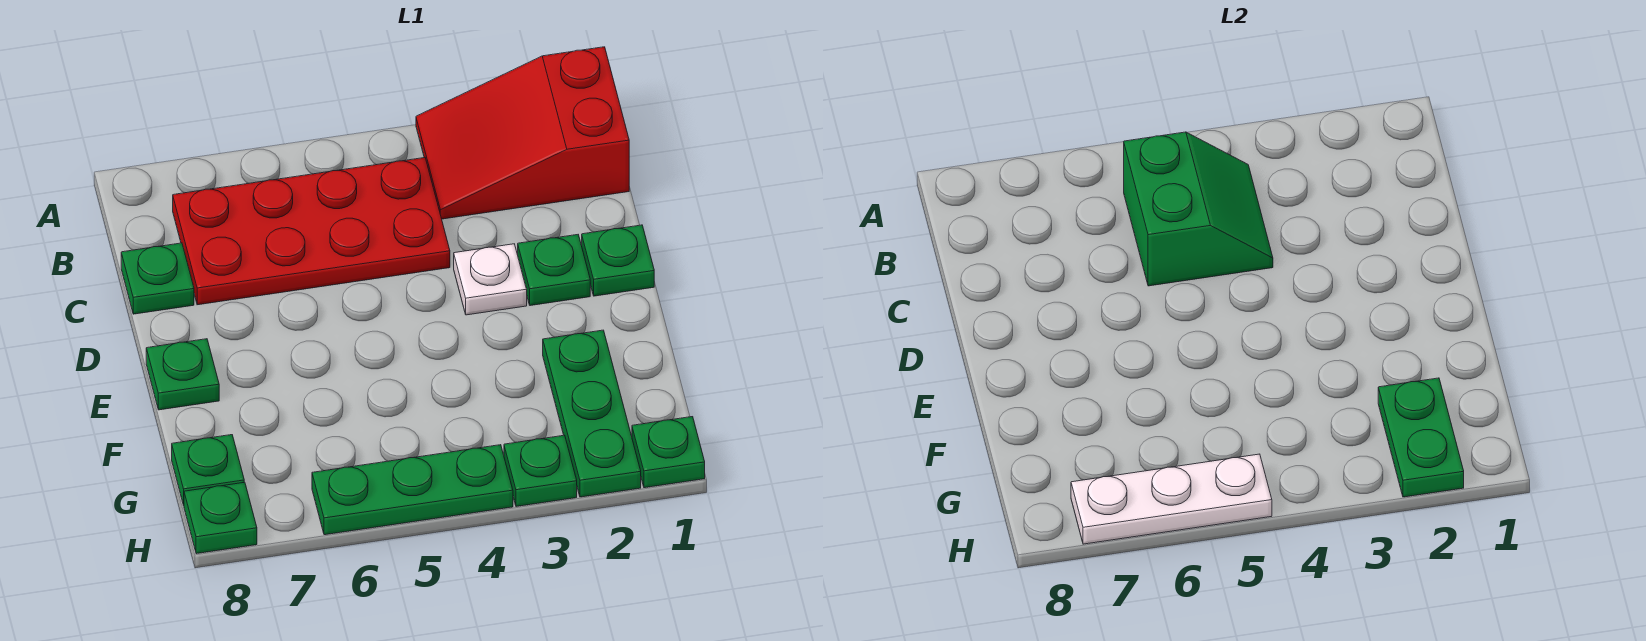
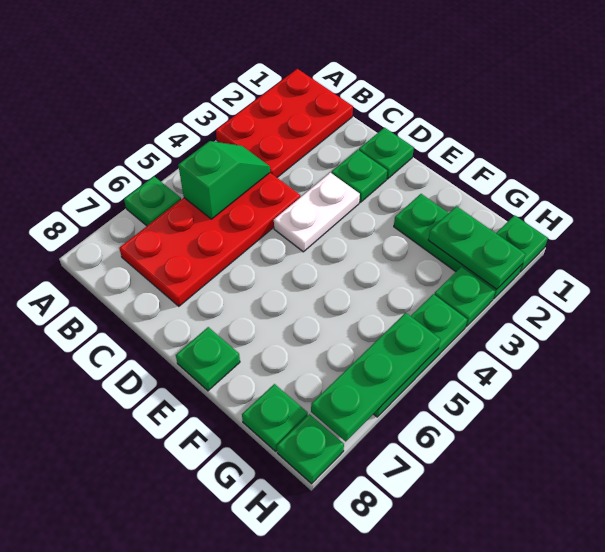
red slope A1:B3 level 1 top 1 -> red plate A1:B3 level 1
green slope B4:C5 level 2 top 5 -> green slope B4:B5 level 2 top 5
green plate C8 level 1 -> green plate A6 level 1
white plate D3 level 1 -> white plate D3:D4 level 1
white plate H5:H7 level 2 -> green plate H5:H7 level 2

